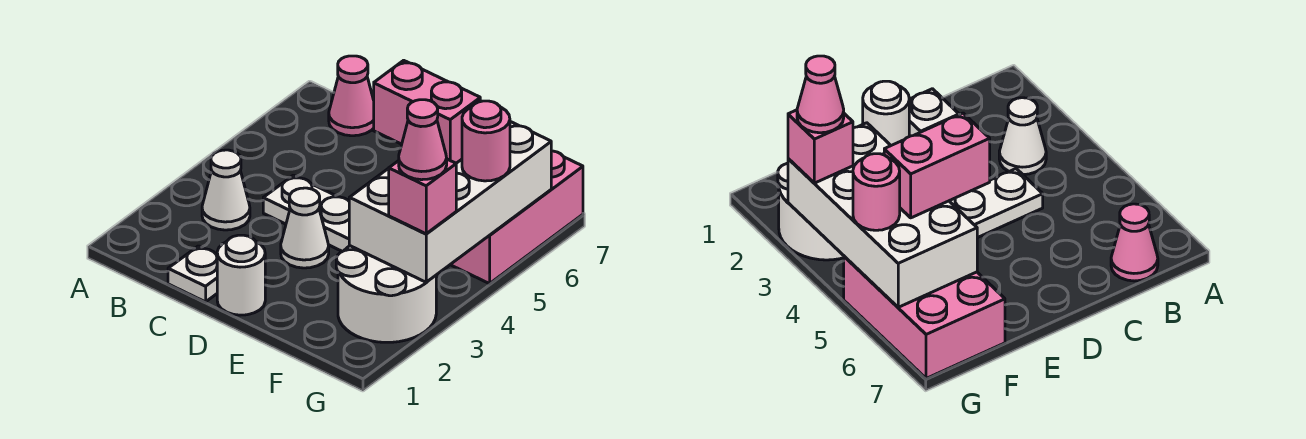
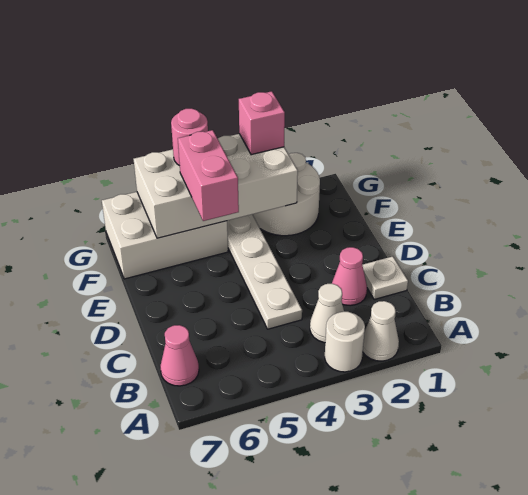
white round brick D1 level 1 -> white round brick A3 level 1
white cone D3 level 1 -> white cone A2 level 1
pink brick F5:G7 level 1 -> white brick F5:G7 level 1
pink cone G3 level 4 -> pink cone C2 level 1

